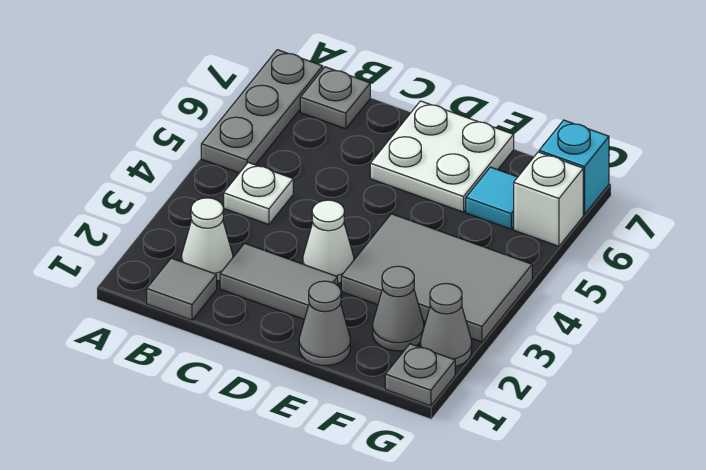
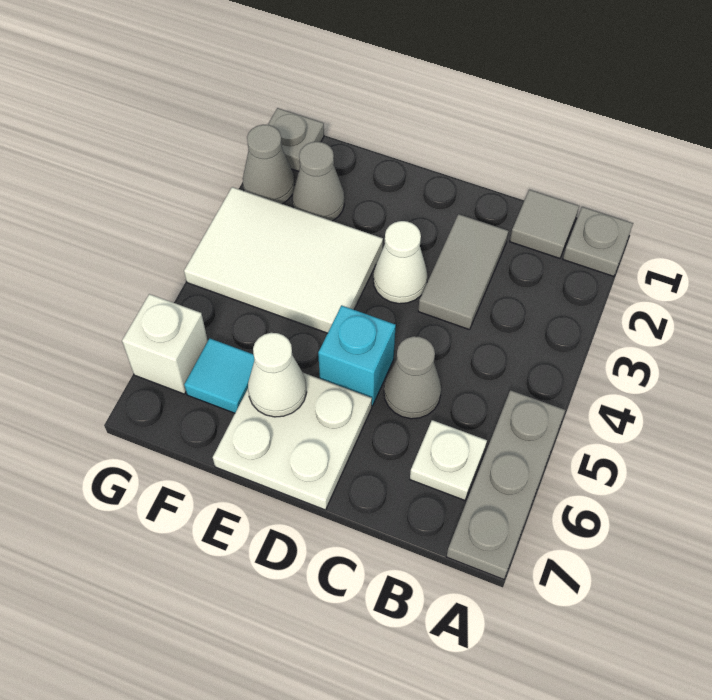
white cone B2 level 1 -> white cone E6 level 2
white plate B4 level 1 -> white plate B6 level 1
grey plate B7 level 1 -> grey plate A1 level 1
grey tile C2:D2 level 1 -> grey tile C2:C3 level 1
grey cone E1 level 1 -> grey cone C5 level 1
grey tile E3:G4 level 1 -> white tile E3:G4 level 1
cyan brick G7 level 1 -> cyan brick D5 level 1

